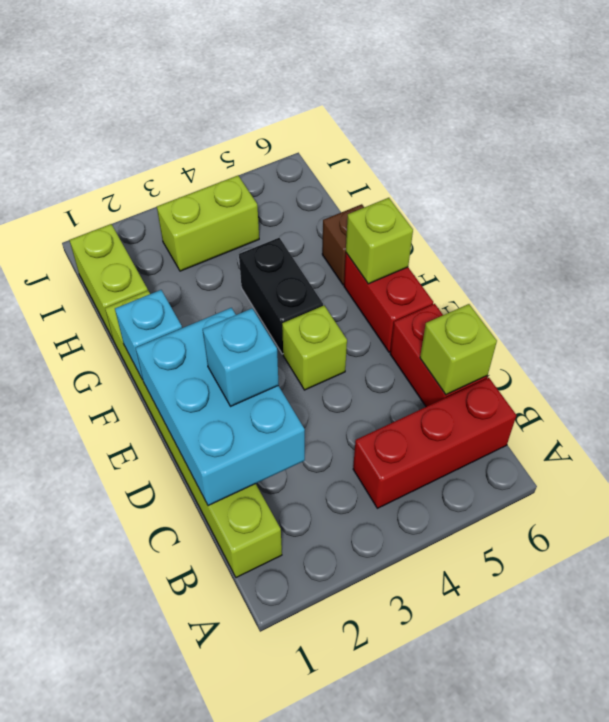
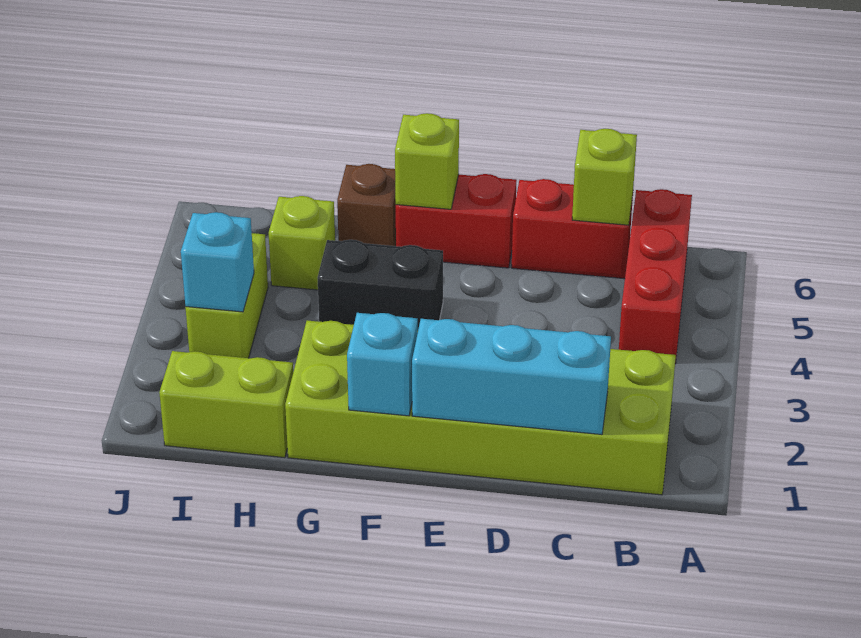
lime brick B1:G1 level 1 -> lime brick B1:G2 level 1
cyan brick C1:E2 level 2 -> cyan brick C1:E1 level 2
cyan brick D2 level 3 -> cyan brick I3 level 2
lime brick E4 level 1 -> lime brick H5 level 1

